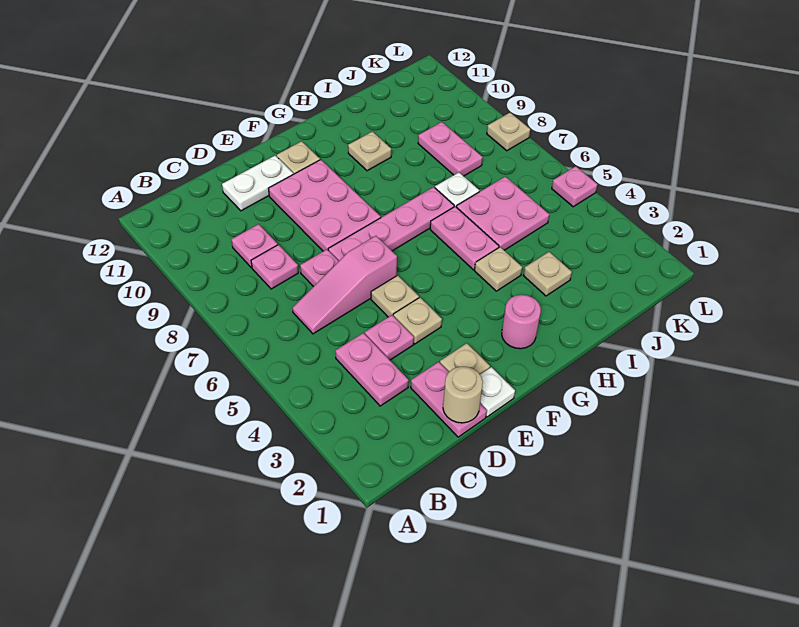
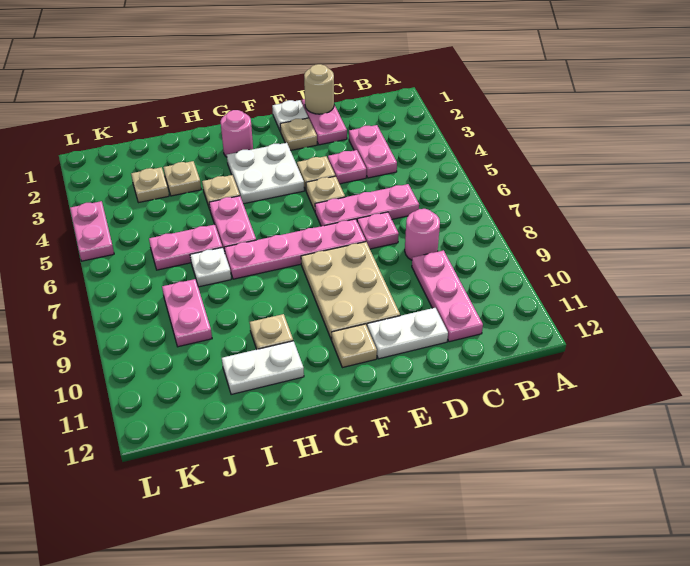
pink slope C6:E6 level 1 top E -> pink plate C6:E6 level 1
pink plate C8 level 1 -> pink round brick C8 level 1
pink plate C9 level 1 -> pink plate C9:C11 level 1
pink plate E8:F10 level 1 -> tan plate E8:F10 level 1
none -> white plate F3:G4 level 1
none -> white plate H11:I11 level 1
pink plate I5:J6 level 1 -> pink plate I6:J6 level 1
pink plate L5 level 1 -> pink plate L4:L5 level 1
tan plate L8 level 1 -> tan plate J3 level 1

